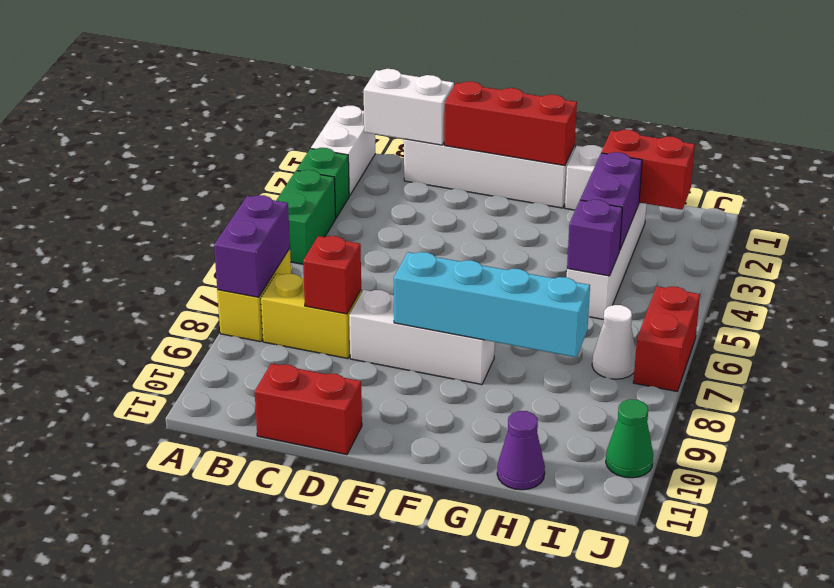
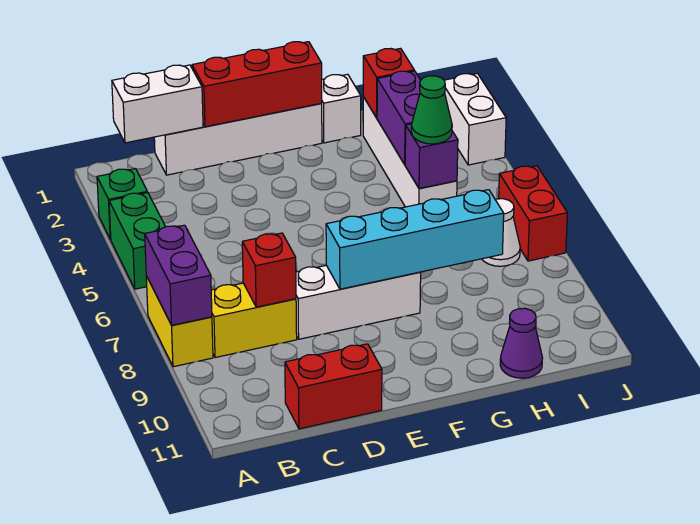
white brick A1:A2 level 1 -> white brick J2:J3 level 1
red brick H2:I2 level 2 -> red brick H2 level 2
green cone J10 level 1 -> green cone H5 level 3

